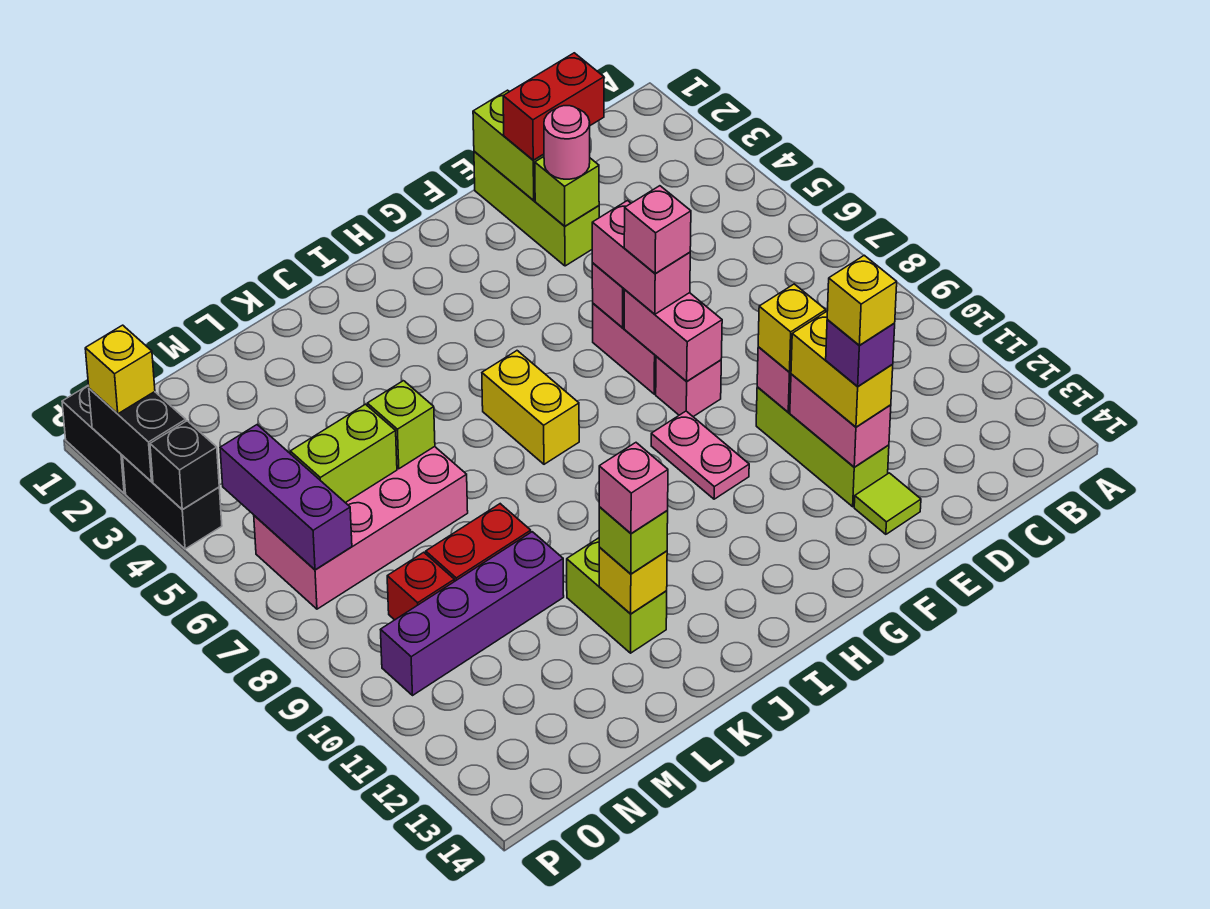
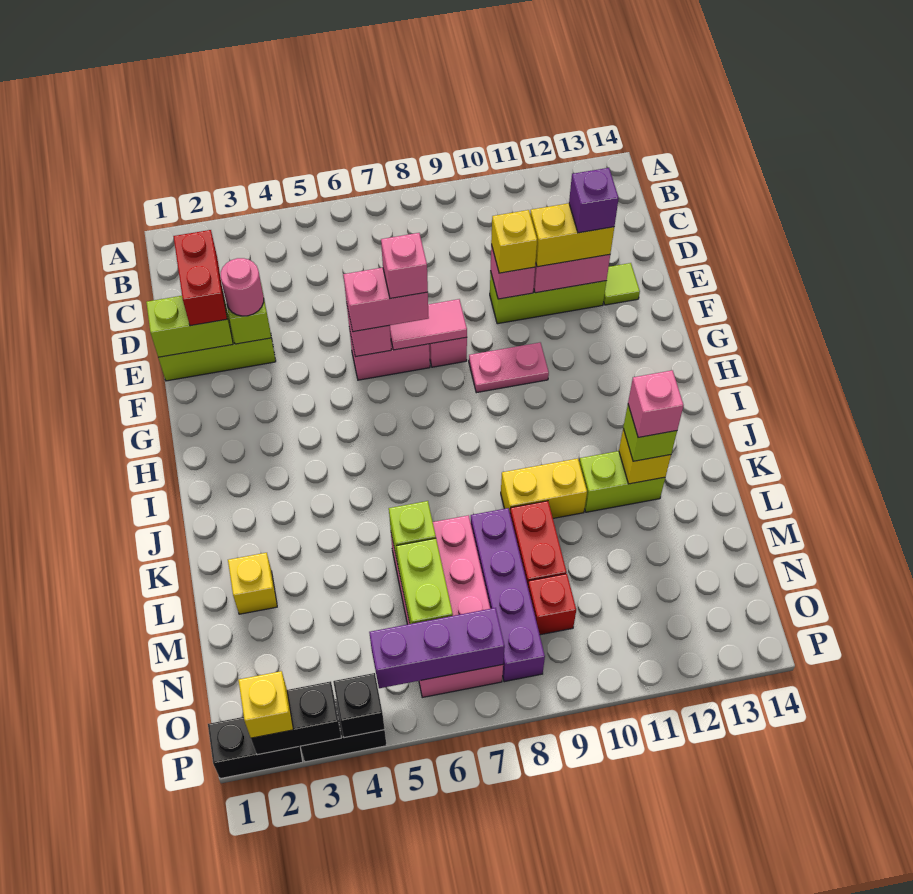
yellow brick E12 level 5 -> yellow brick L2 level 1
pink brick F7:F8 level 2 -> pink tile F7:F8 level 2
yellow brick I6:I7 level 1 -> yellow brick K9:K10 level 1
purple brick L10:O10 level 1 -> purple brick L8:O8 level 1

